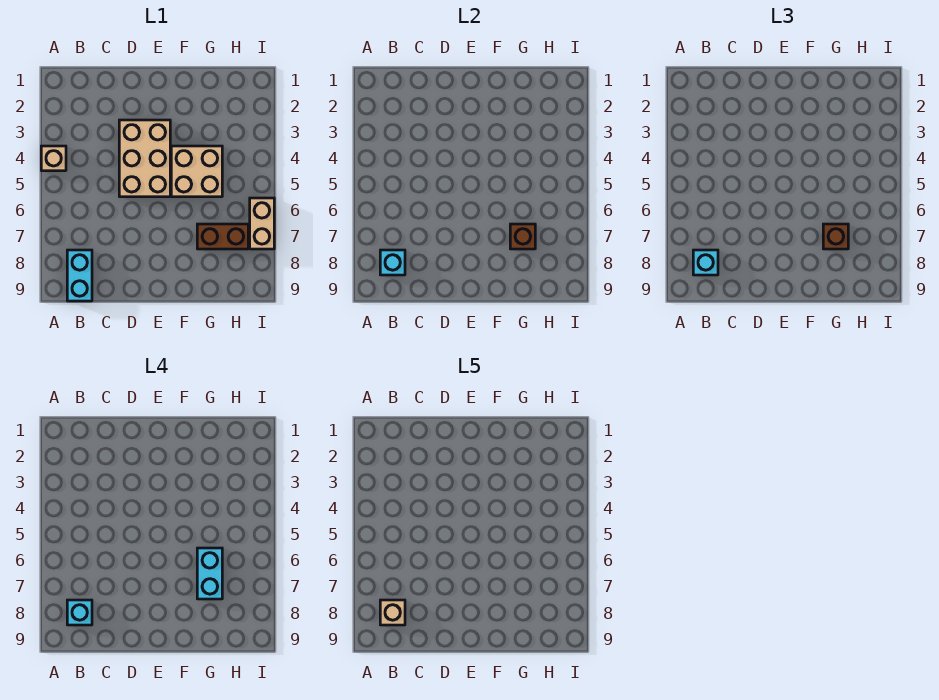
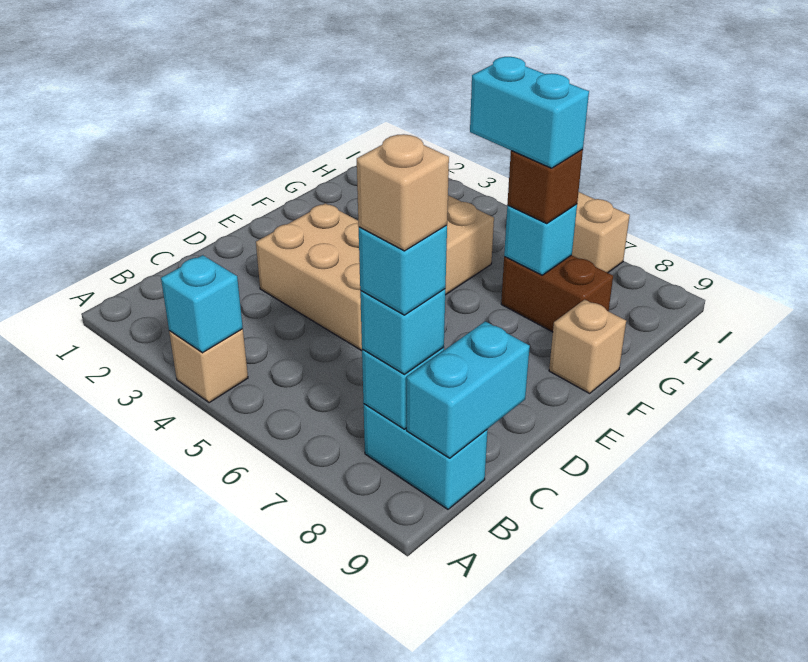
none -> cyan brick A4 level 2
none -> cyan brick B9:C9 level 2
none -> tan brick F9 level 1
brown brick G7:H7 level 1 -> brown brick G7:G8 level 1
brown brick G7 level 2 -> cyan brick G7 level 2

